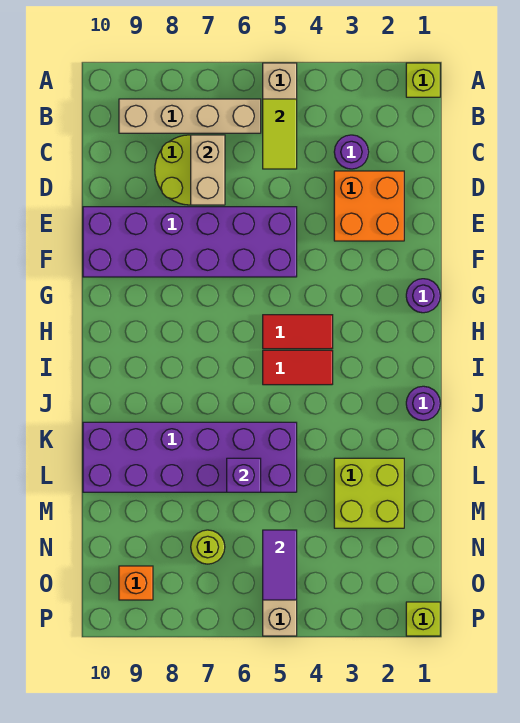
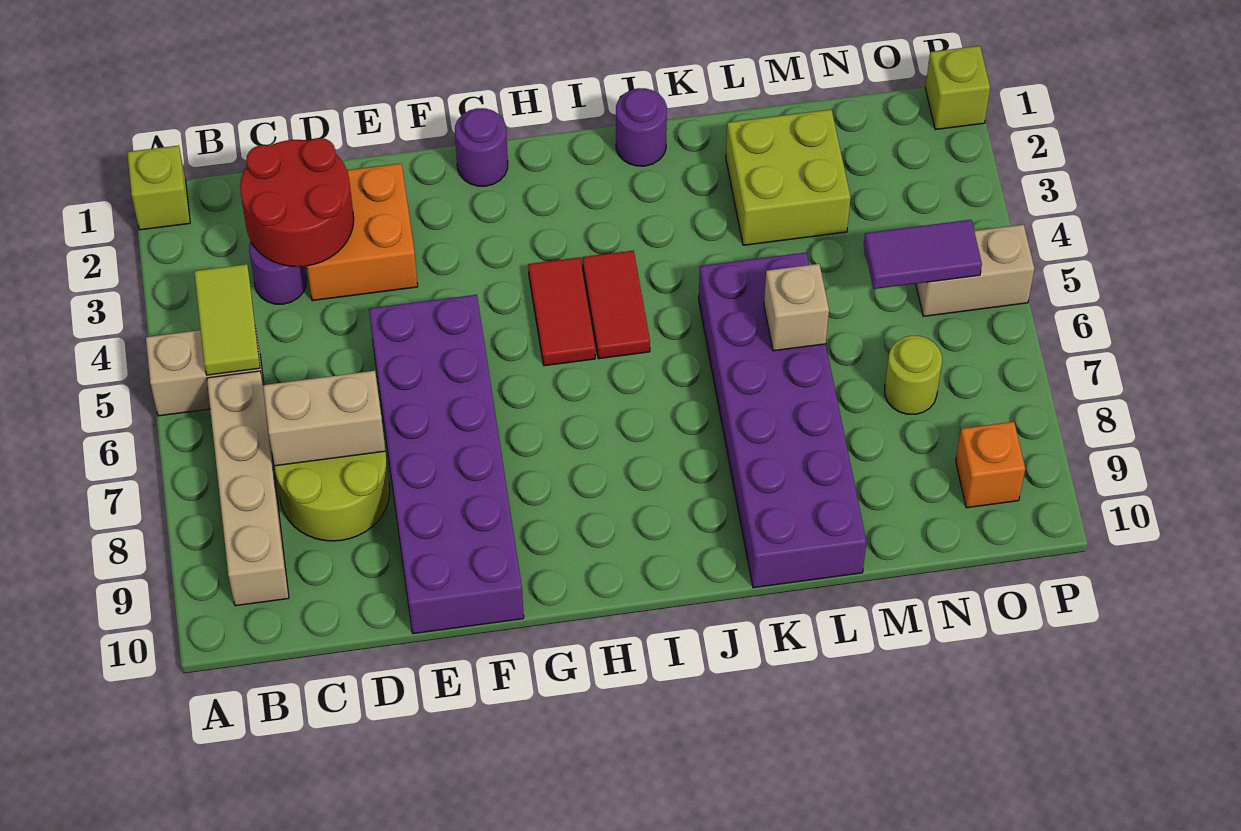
lime tile B5:C5 level 2 -> lime tile B4:B5 level 2
none -> red round brick C2:D3 level 2
purple brick L6 level 2 -> tan brick L6 level 2

